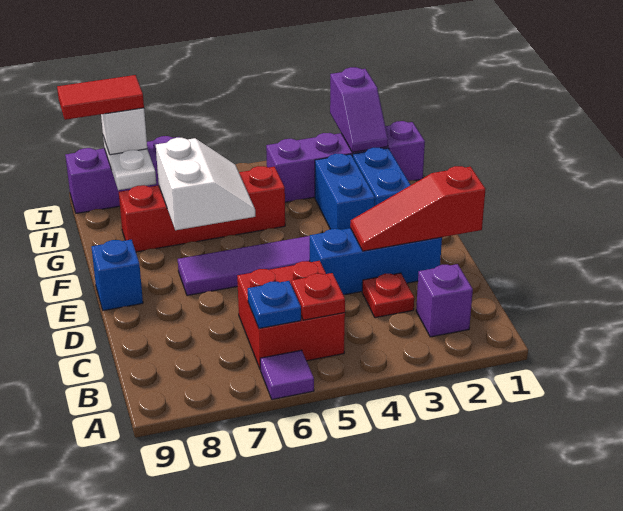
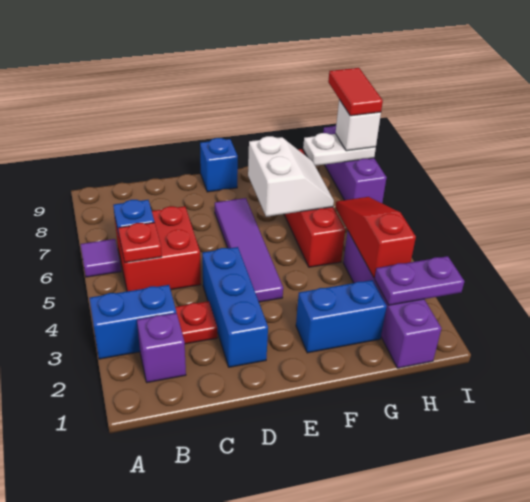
red slope D1:D3 level 2 top 1 -> red slope H3:H5 level 2 top 3
blue brick F3:G3 level 1 -> blue brick A3:B3 level 1
white slope F6:G7 level 2 top 7 -> white slope F6:G7 level 2 top F
purple slope H2:I2 level 2 top I -> purple plate H2:I2 level 2

